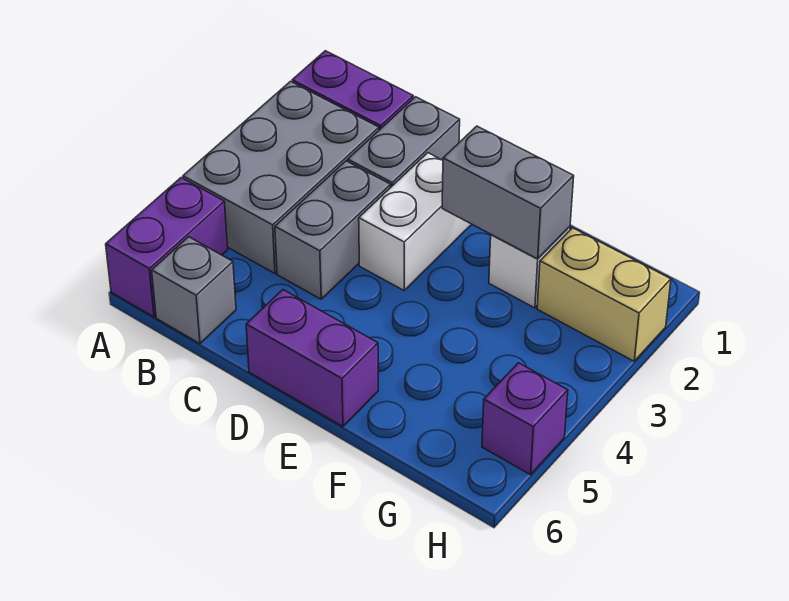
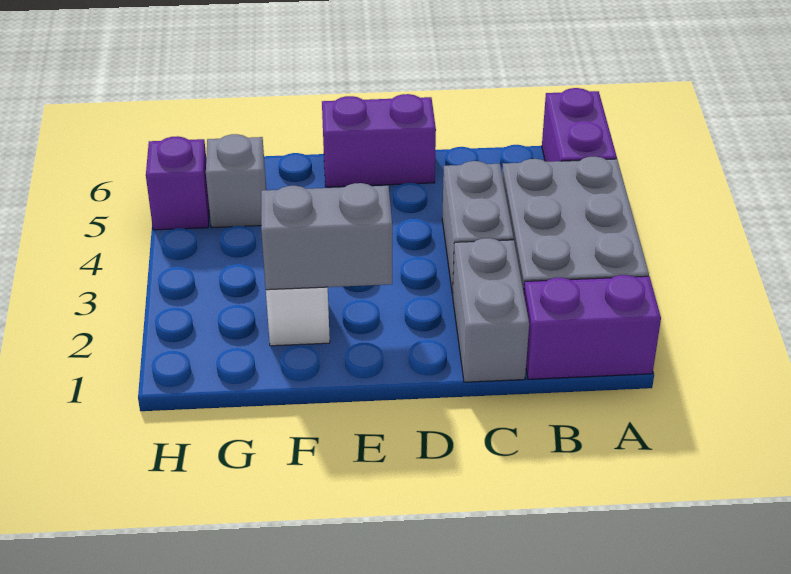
grey brick B6 level 1 -> grey brick G5 level 1
white brick D2:D3 level 1 -> none
tan brick G2:H2 level 1 -> none

